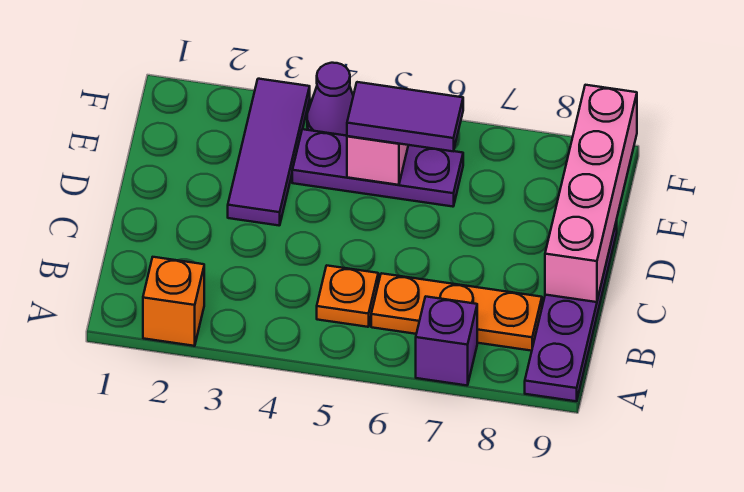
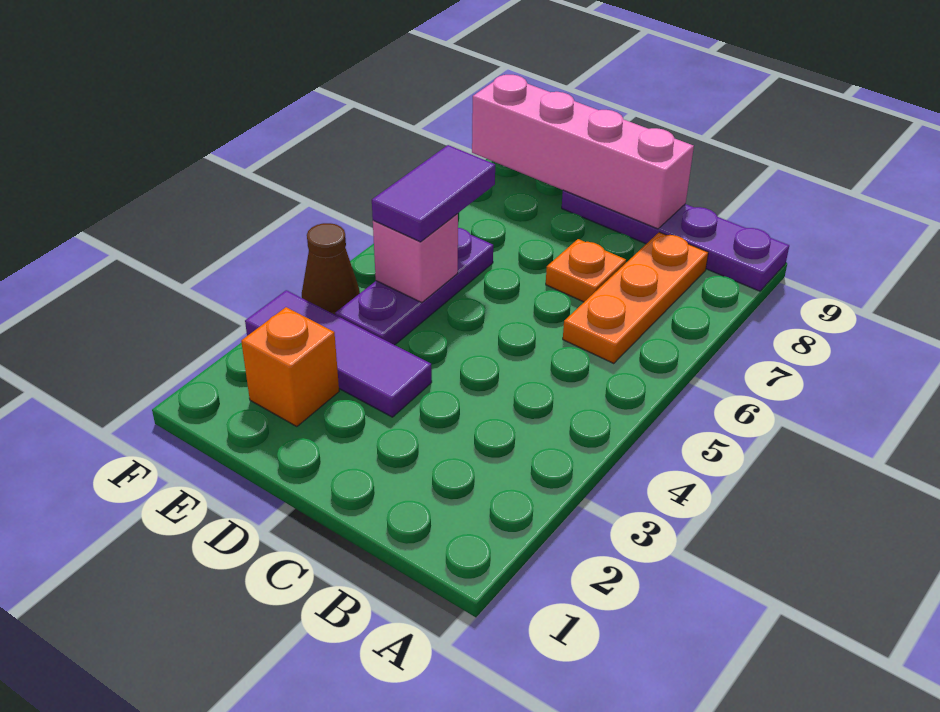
orange brick A2 level 1 -> orange brick E2 level 1
purple brick A7 level 1 -> none
orange plate B5 level 1 -> orange plate C7 level 1
purple cone F4 level 1 -> brown cone F4 level 1

